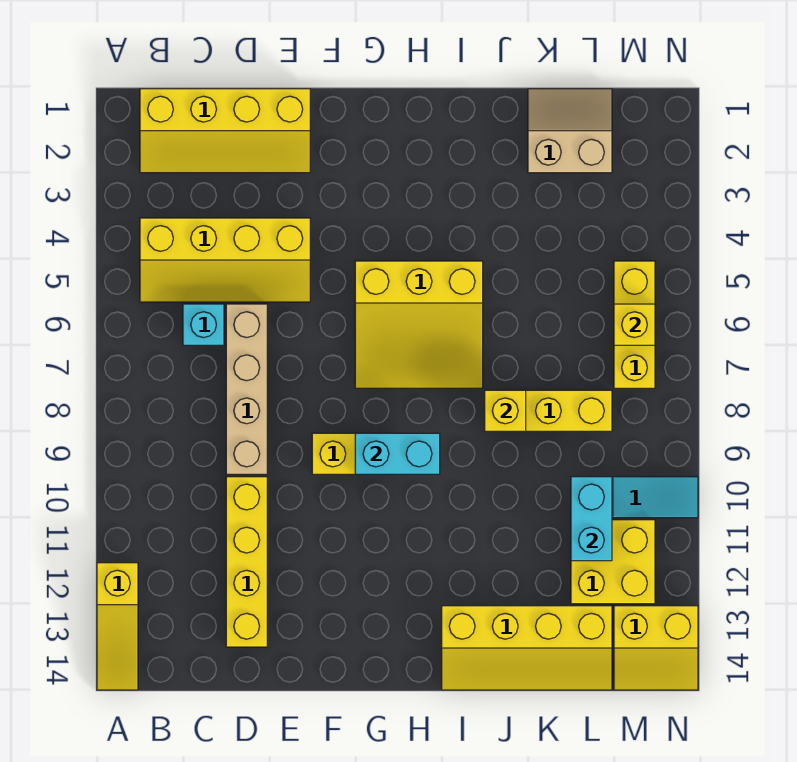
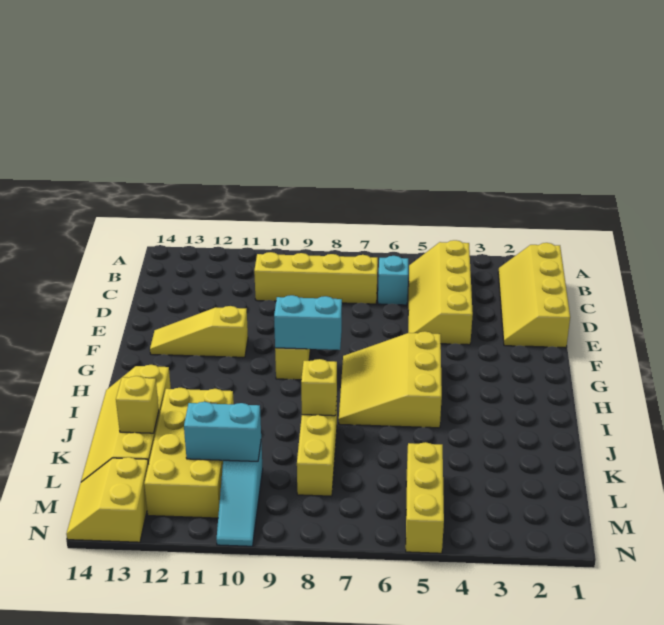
yellow slope A12:A14 level 1 top 12 -> yellow slope F11:F13 level 1 top 11
tan brick D6:D9 level 1 -> none
yellow brick D10:D13 level 1 -> yellow brick C7:C10 level 1
cyan brick G9:H9 level 2 -> cyan brick G8:G9 level 2
tan slope K1:L2 level 1 top 2 -> none
yellow brick L11:M12 level 1 -> yellow brick J11:M12 level 1
yellow brick M5:M7 level 1 -> yellow brick L5:N5 level 1
yellow brick M6 level 2 -> yellow brick K13 level 2

